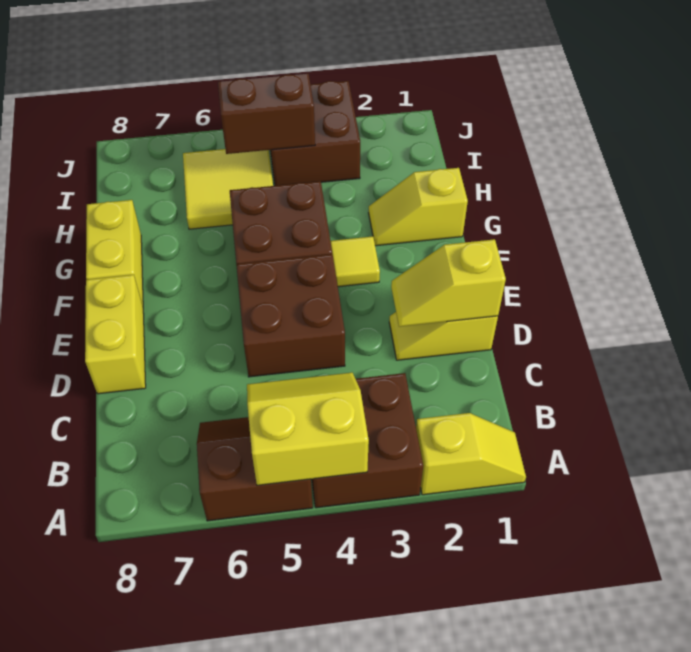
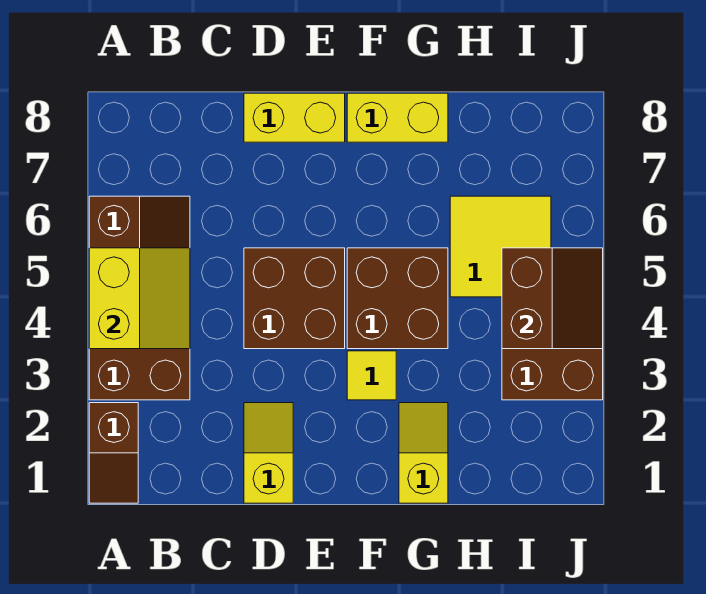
yellow slope A1:A2 level 1 top 2 -> brown slope A1:A2 level 1 top 2
yellow slope D1:D2 level 2 top 1 -> none

